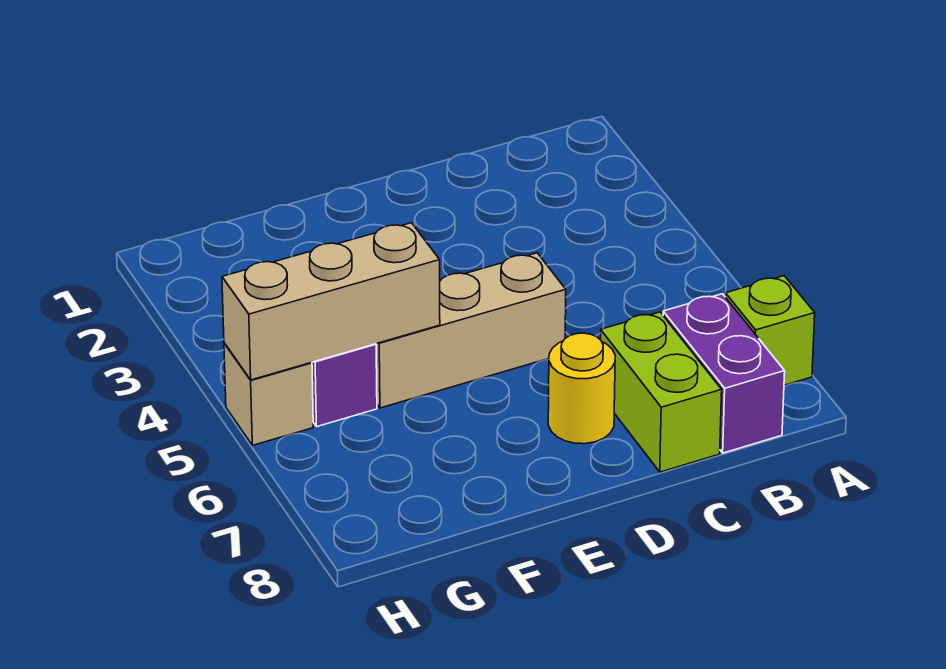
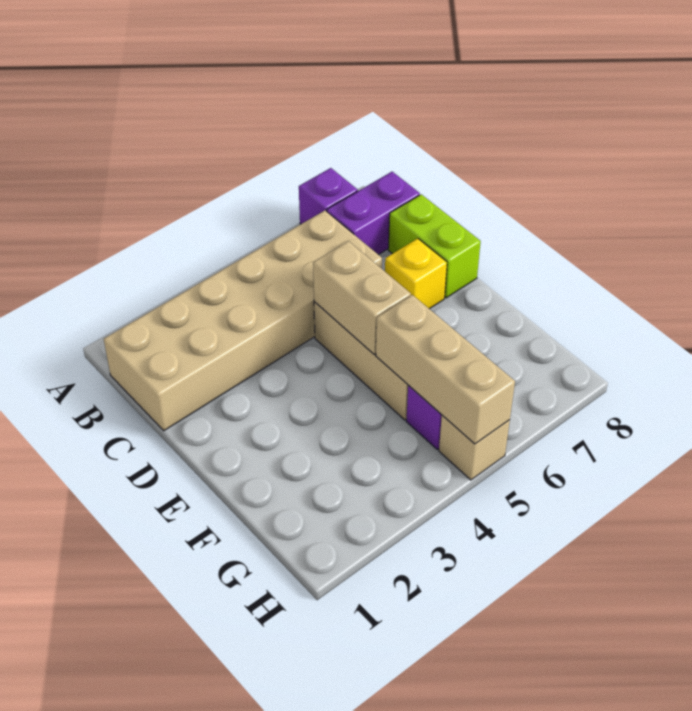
lime brick A7 level 1 -> purple brick A7 level 1
none -> tan brick B1:C6 level 1
lime brick C7:C8 level 1 -> lime brick C8:D8 level 1
none -> tan brick D5:E5 level 2
yellow round brick D7 level 1 -> yellow brick D7 level 1

